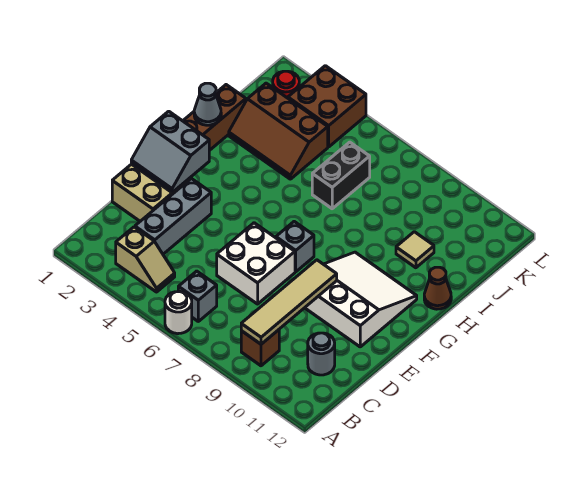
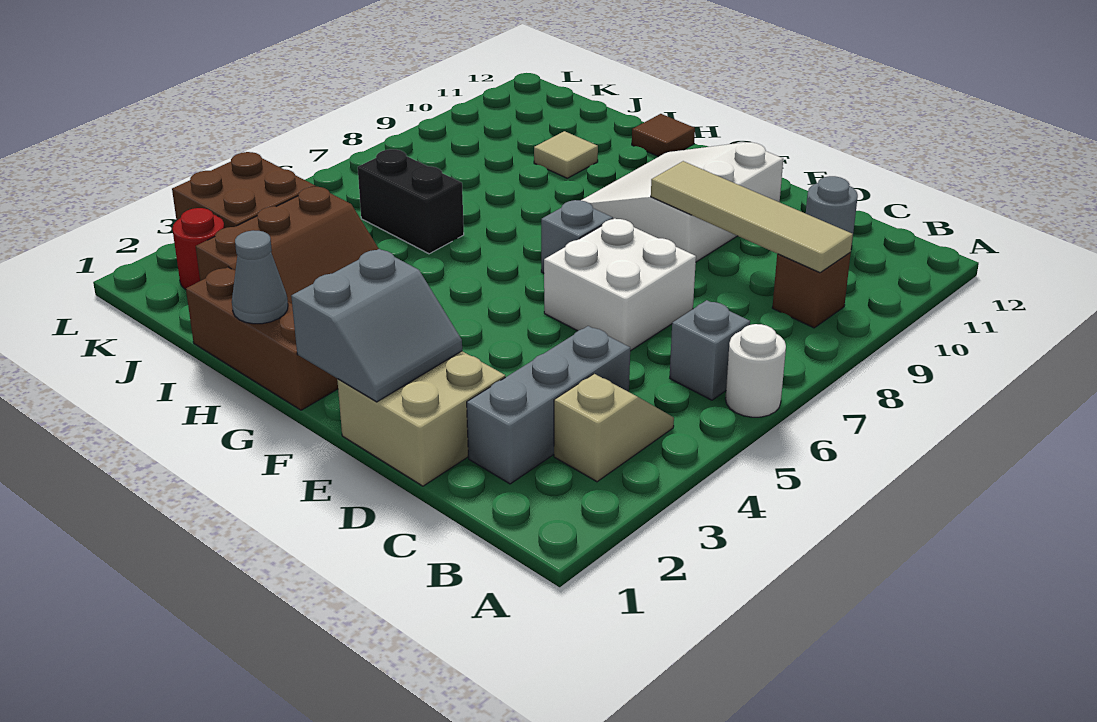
grey brick C3:E3 level 1 -> grey brick C2:C4 level 1
brown cone H12 level 1 -> brown tile H12 level 1

